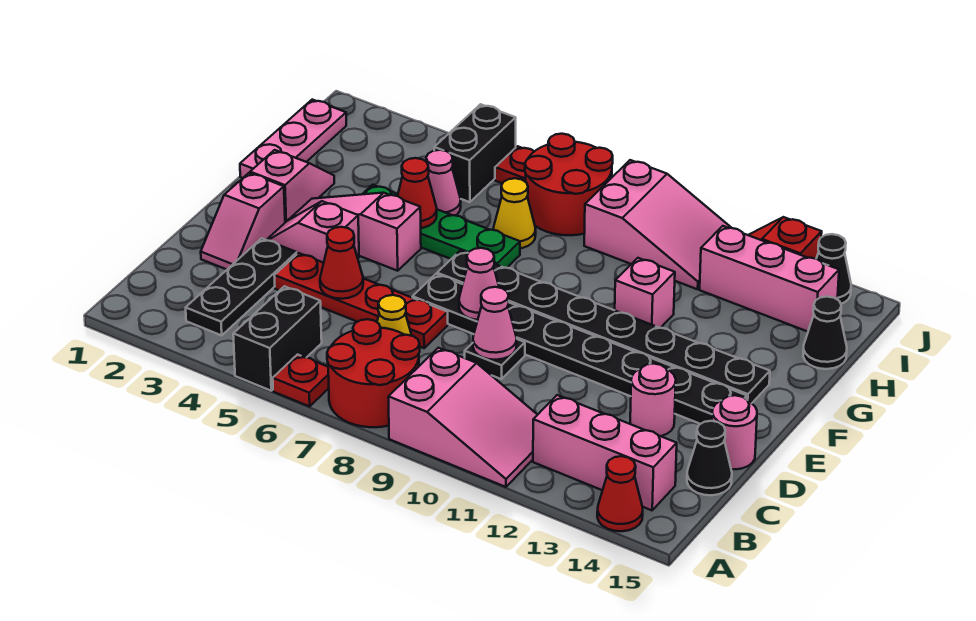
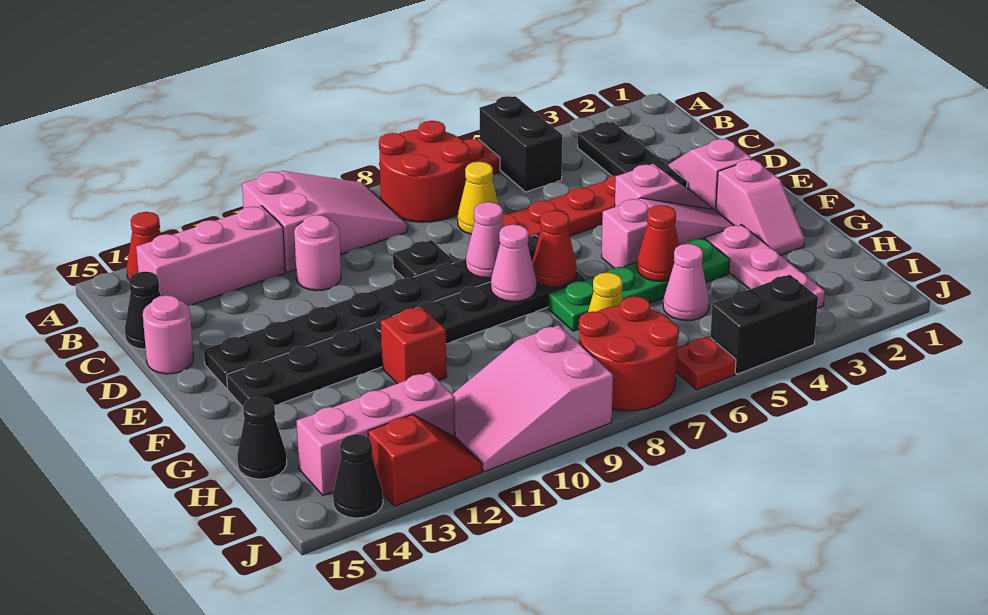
pink slope A9:B11 level 1 top 9 -> pink slope A9:B11 level 1 top 11
red cone D5 level 2 -> red cone F7 level 2
pink cone D9 level 2 -> pink cone F8 level 2
pink round brick D13 level 1 -> pink round brick C11 level 1
pink plate G1:I1 level 1 -> pink plate G3:I3 level 1
pink brick G11 level 1 -> red brick G11 level 1
black brick I5:J5 level 1 -> black brick J4:J5 level 1

